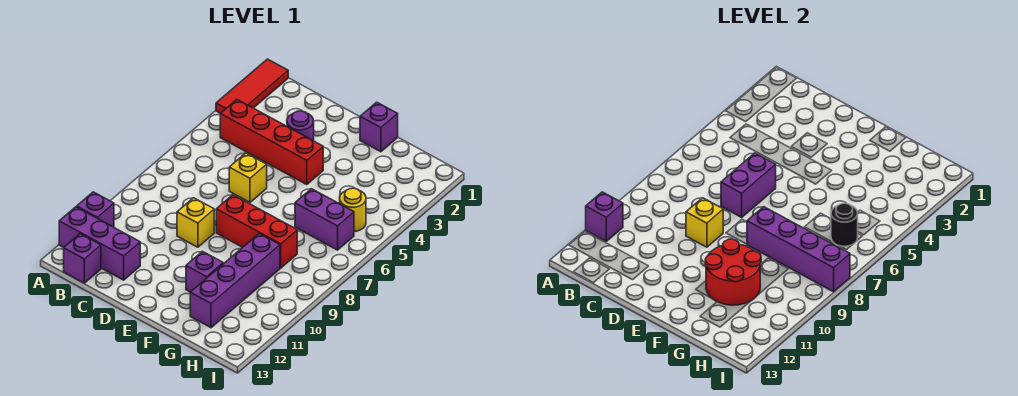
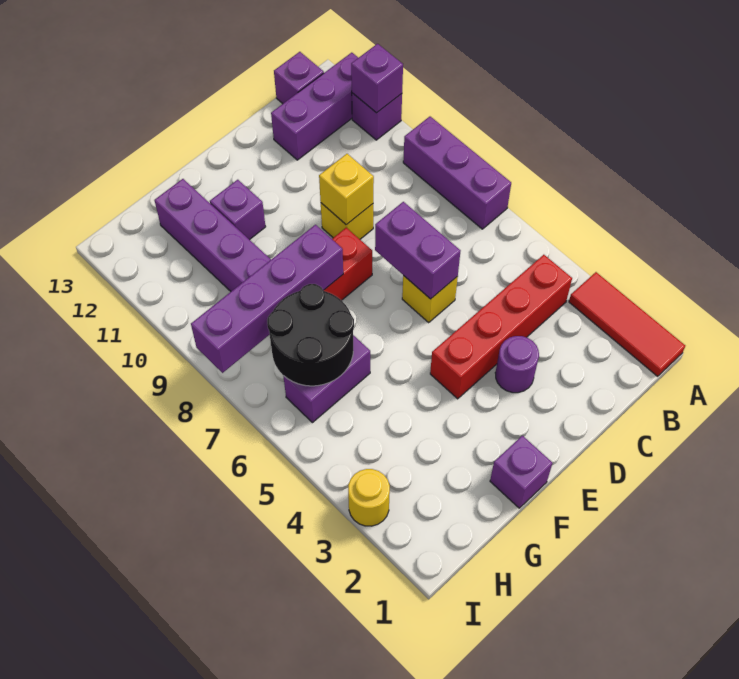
none -> purple brick A7:A9 level 1
red round brick F10:G11 level 2 -> none
yellow round brick H5 level 1 -> yellow round brick I3 level 1
black round brick H6 level 2 -> black round brick G6:H7 level 2

